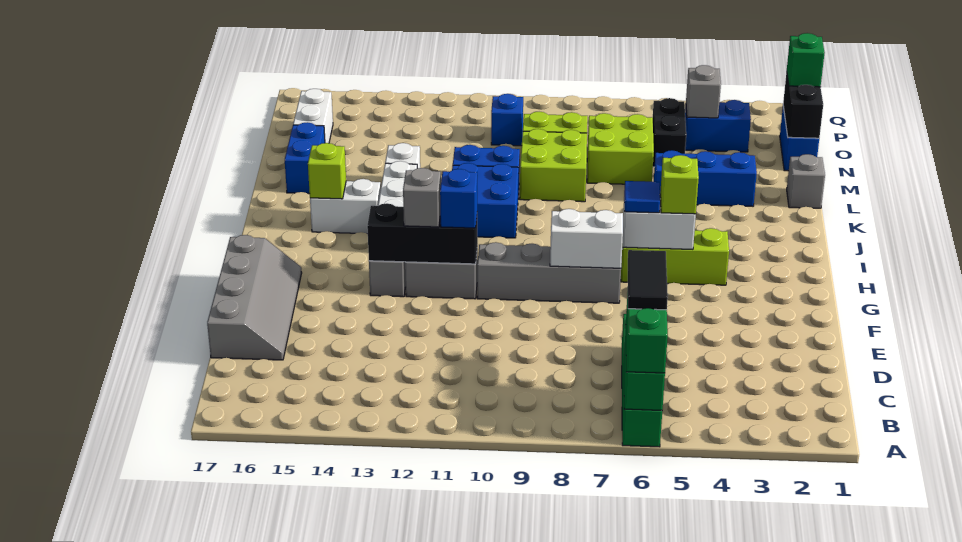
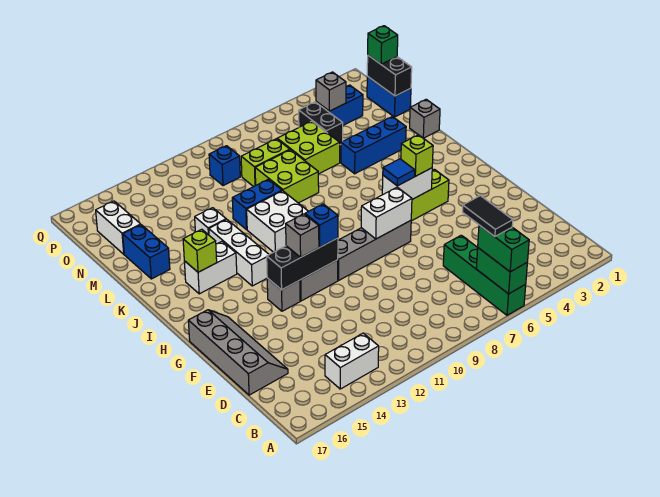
none -> white brick B13:B14 level 1
blue brick J10:K11 level 1 -> white brick J10:K11 level 1

